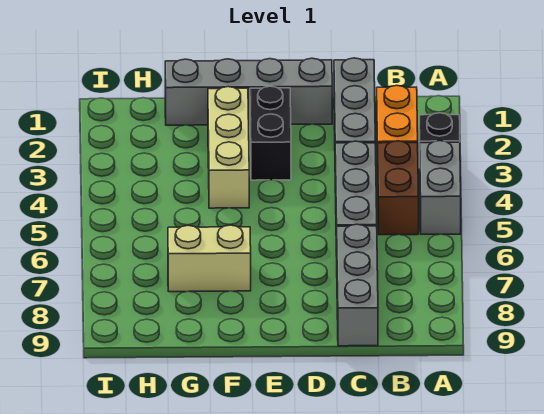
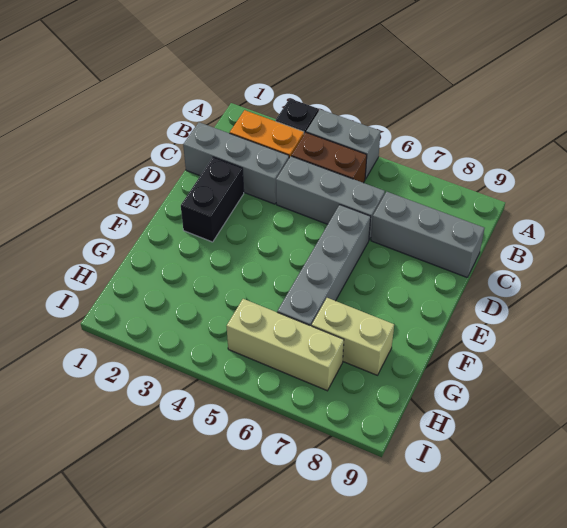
grey brick D1:G1 level 1 -> grey brick D6:G6 level 1
black brick E2:E3 level 1 -> black brick D2:E2 level 1
tan brick F2:F4 level 1 -> tan brick H5:H7 level 1
tan brick F7:G7 level 1 -> tan brick G7:G8 level 1

